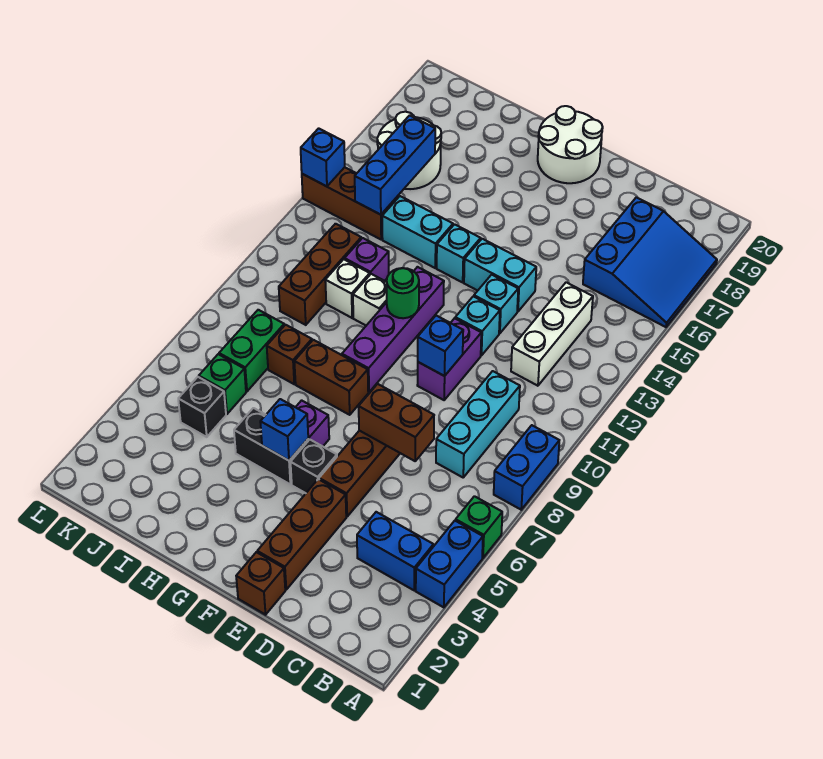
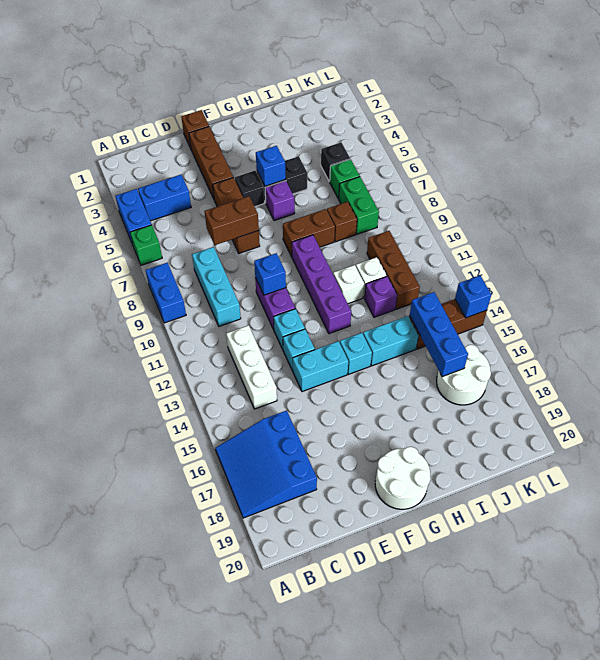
green round brick G11 level 2 -> none

